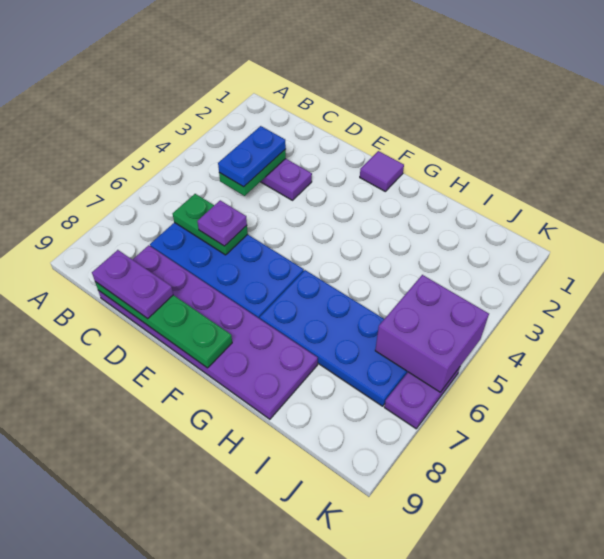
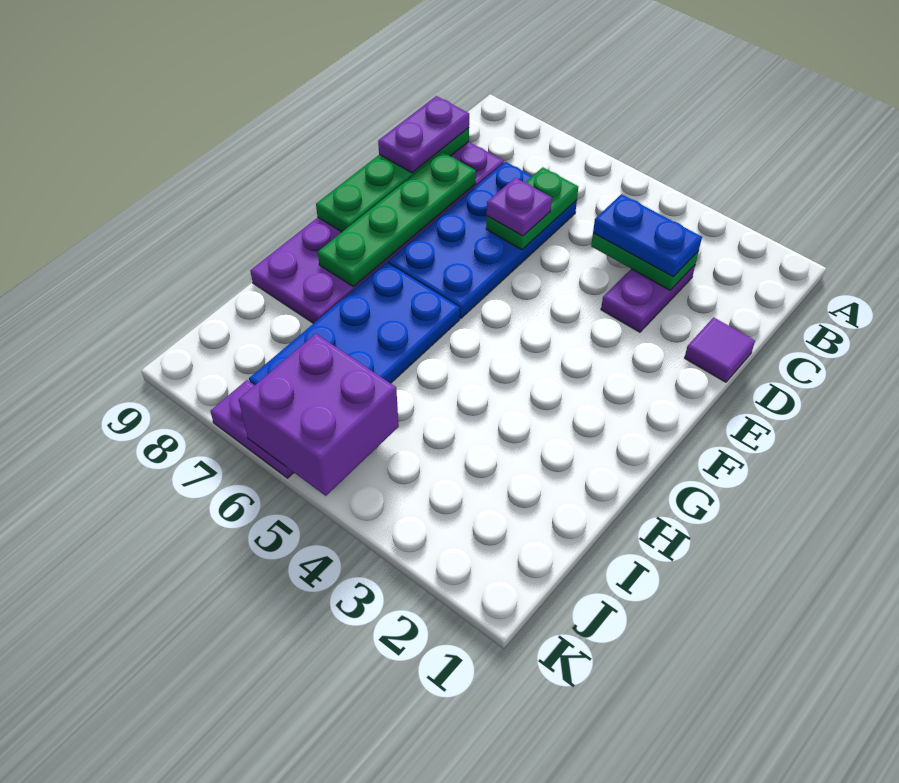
none -> green plate D8:G8 level 2
purple tile F1 level 1 -> purple tile D1 level 1

